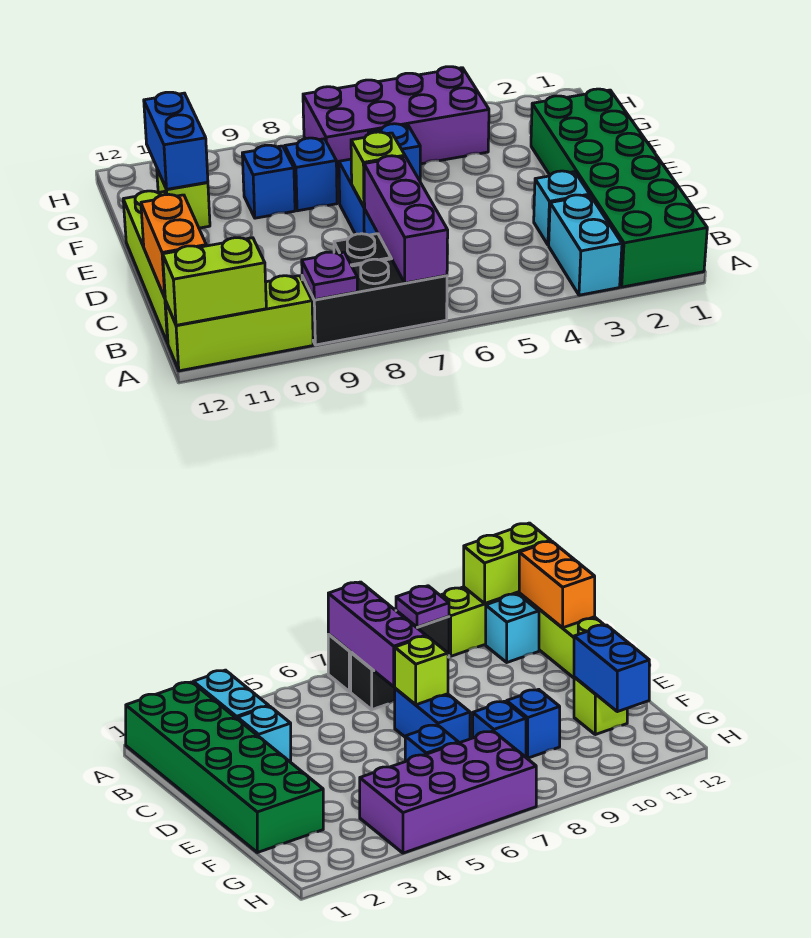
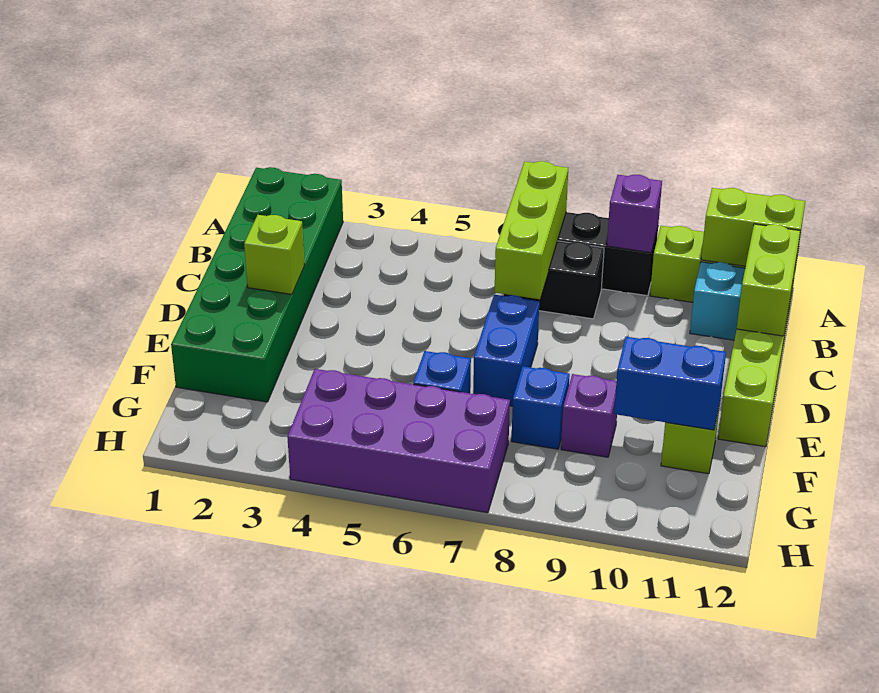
cyan brick A3:B3 level 1 -> none
purple brick A7:C7 level 2 -> lime brick A7:C7 level 2
purple plate A9 level 2 -> purple brick A9 level 2
orange brick B12:C12 level 2 -> lime brick B12:C12 level 2
cyan brick C3 level 1 -> none
lime brick D7 level 2 -> lime brick D2 level 2
blue brick F9 level 1 -> purple brick F9 level 1
blue brick F11:G11 level 2 -> blue brick F10:F11 level 2

